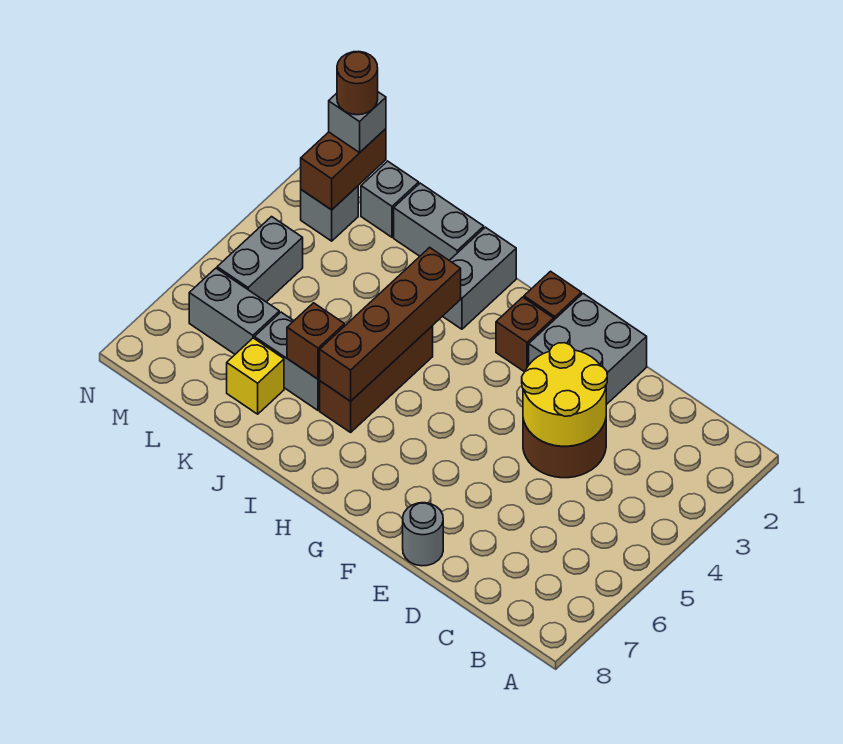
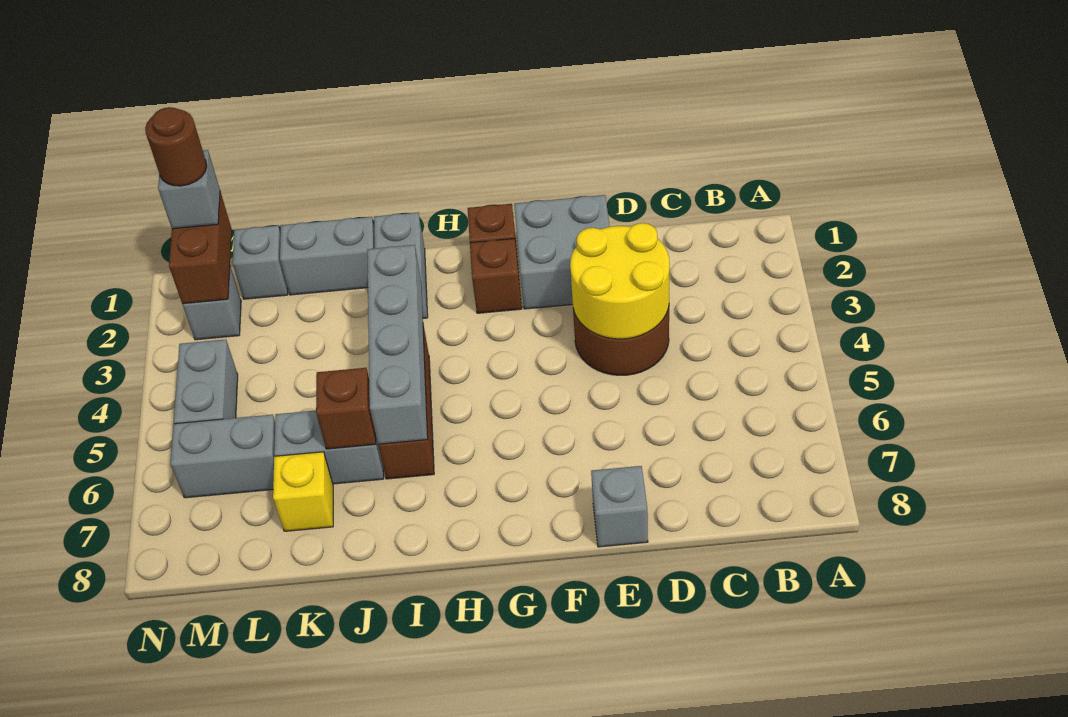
grey round brick E8 level 1 -> grey brick E8 level 1
brown brick I3:I6 level 2 -> grey brick I3:I6 level 2

